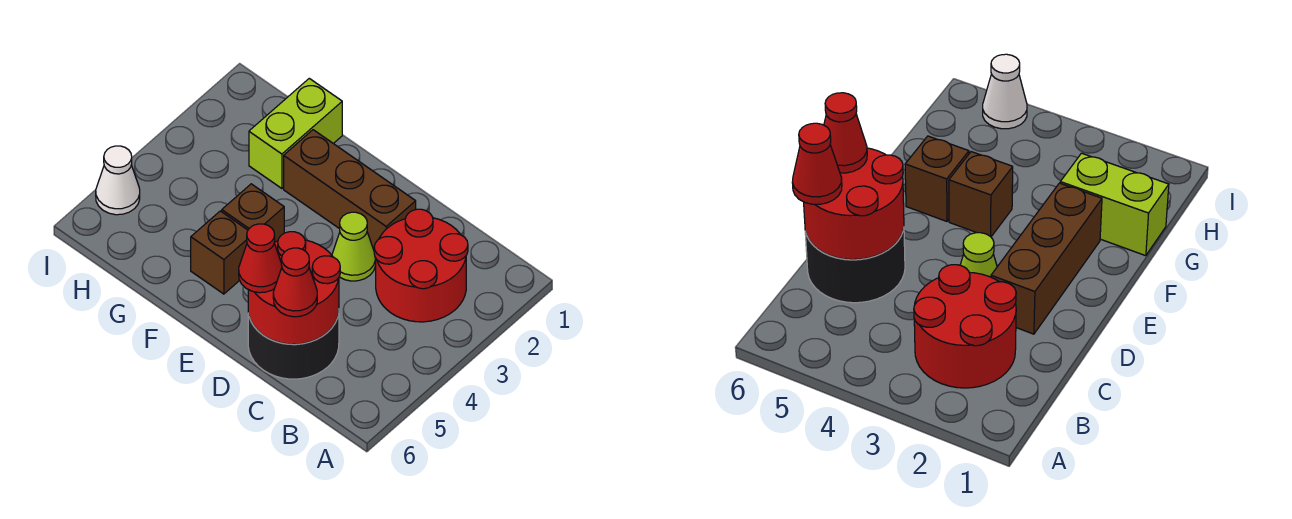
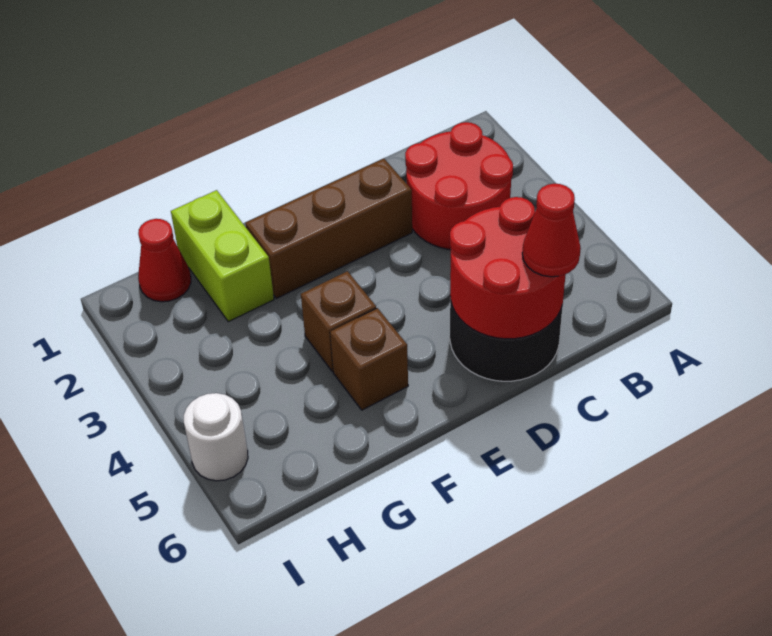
lime cone D3 level 1 -> none
red cone D6 level 3 -> red cone H1 level 1
white cone I5 level 1 -> white round brick I5 level 1

